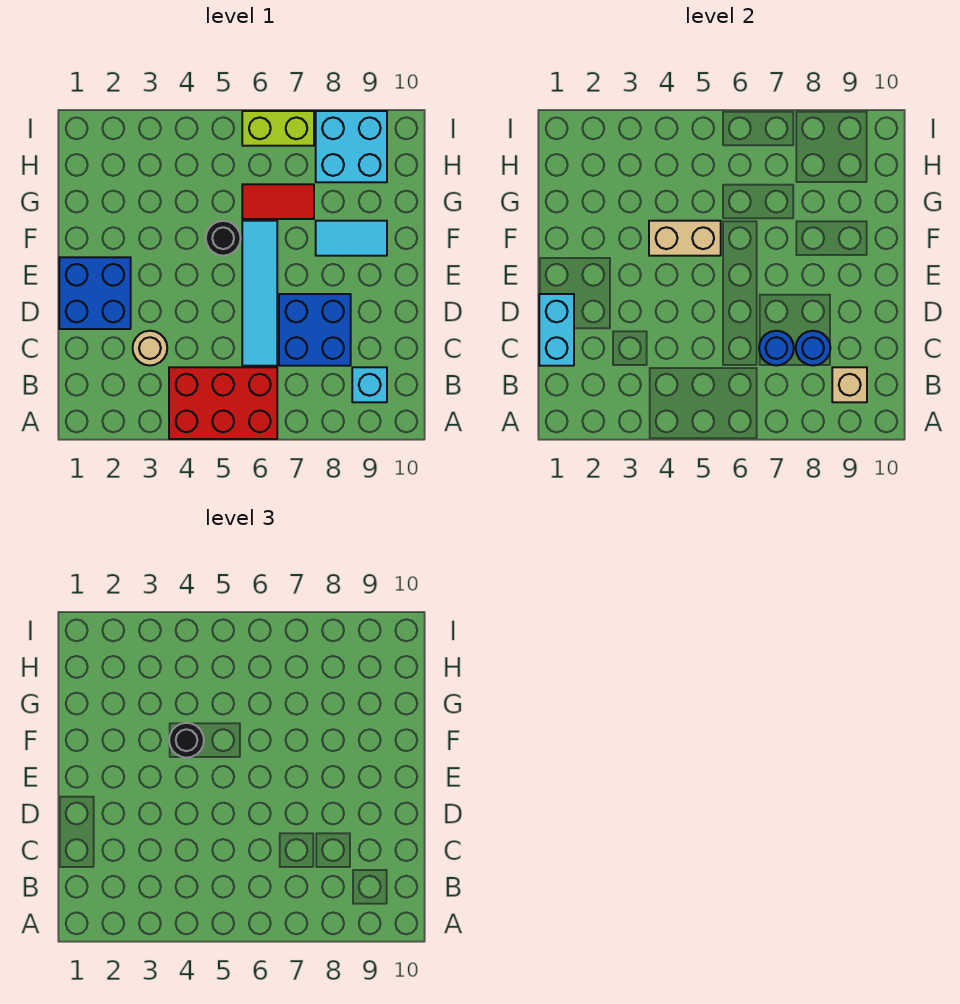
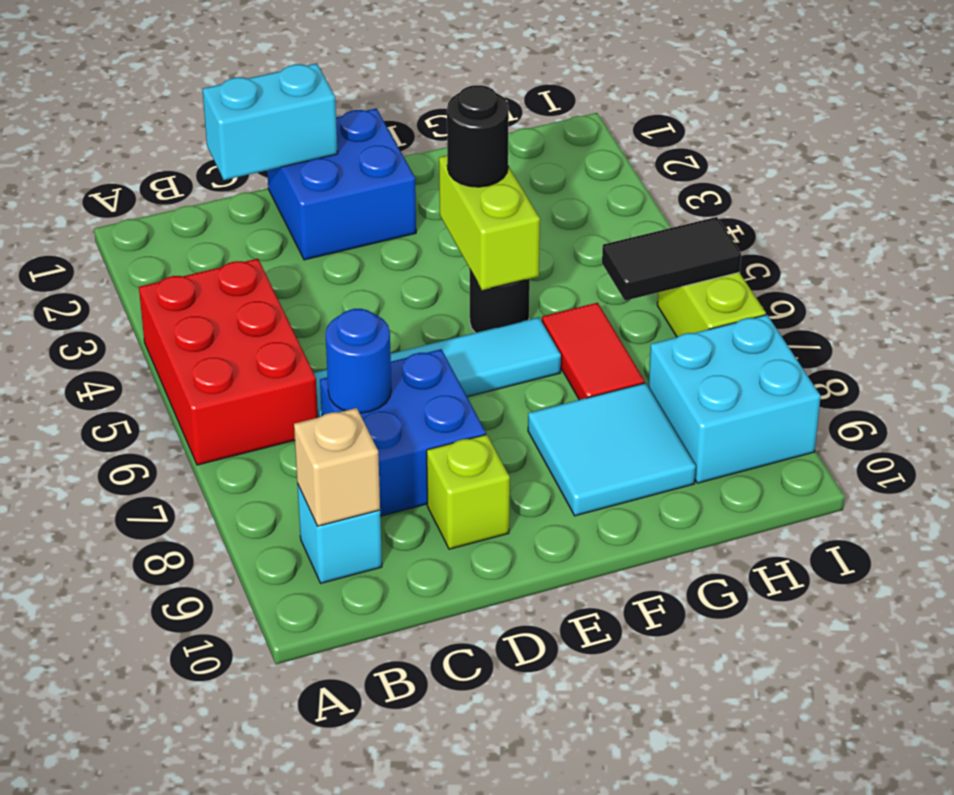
tan round brick C3 level 1 -> none
blue round brick C8 level 2 -> none
none -> lime brick D9 level 1
tan brick F4:F5 level 2 -> lime brick F4:F5 level 2
cyan tile F8:F9 level 1 -> cyan tile F8:G9 level 1
none -> black tile H6:I6 level 2

